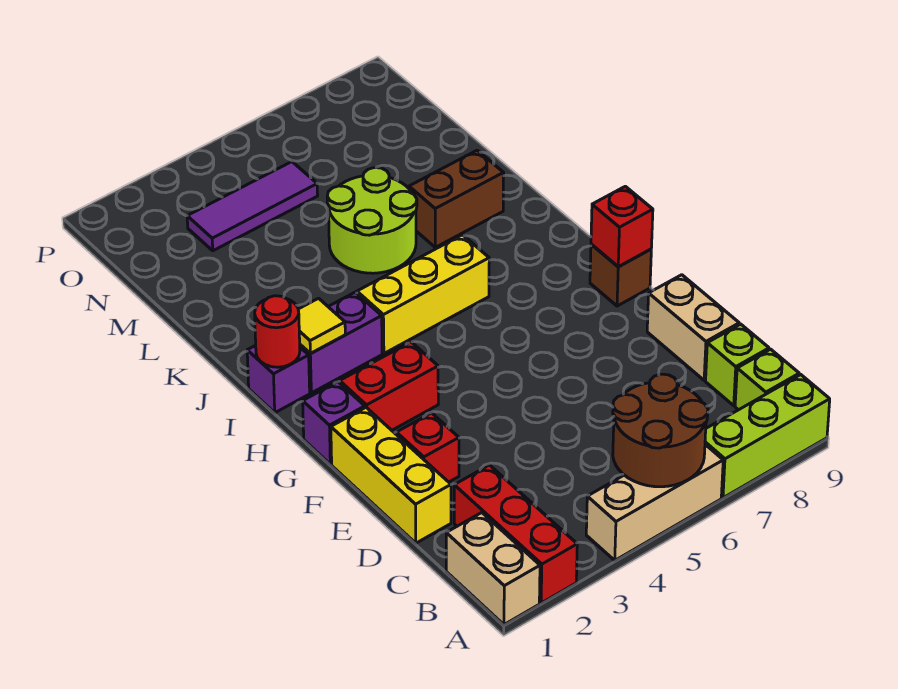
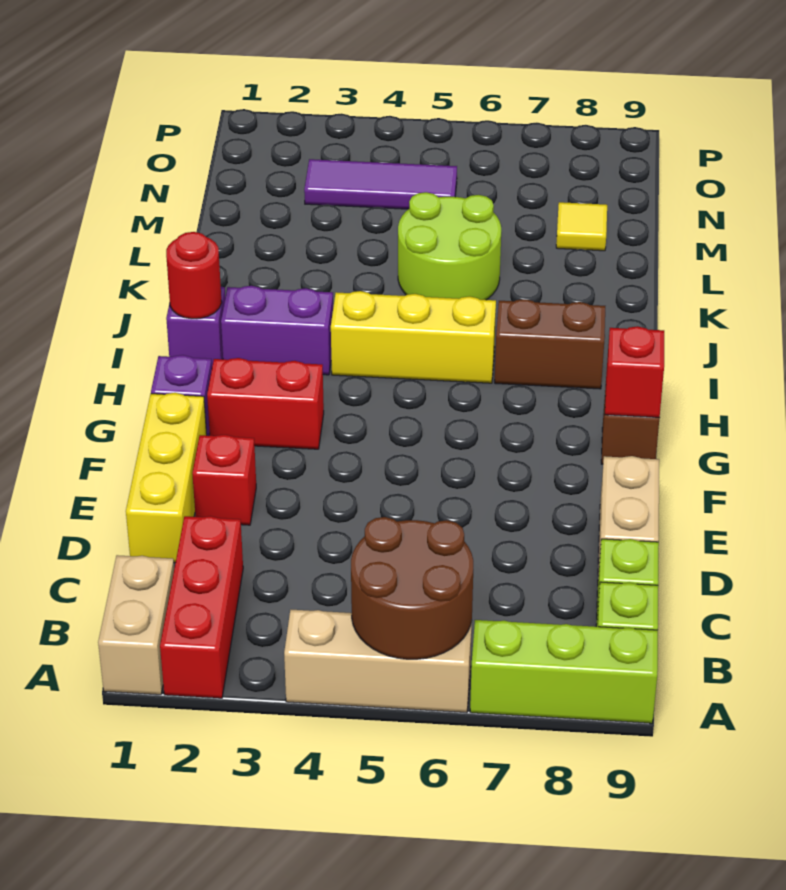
yellow tile I2 level 2 -> yellow tile M8 level 1
brown brick K7:K8 level 1 -> brown brick I7:I8 level 1

